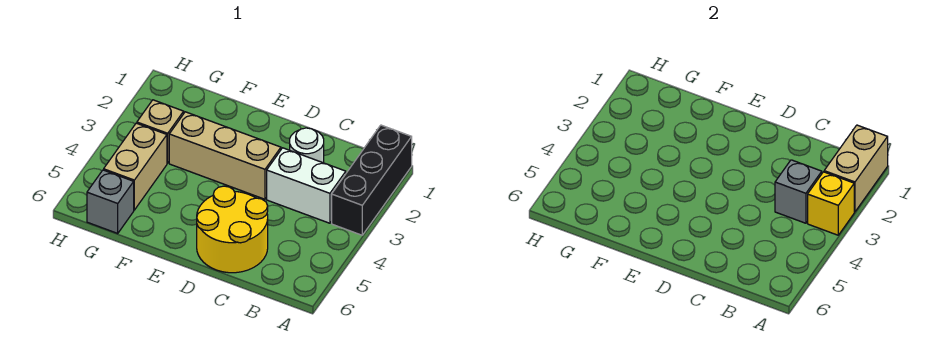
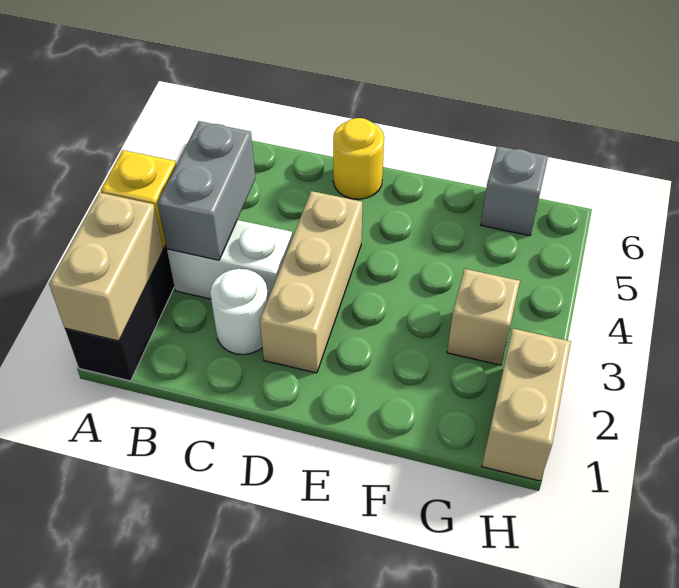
grey brick B3 level 2 -> grey brick B3:B4 level 2
yellow round brick C5:D6 level 1 -> yellow round brick D6 level 1
tan brick D3:F3 level 1 -> tan brick D2:D4 level 1
tan brick G4:G5 level 1 -> tan brick H1:H2 level 1

